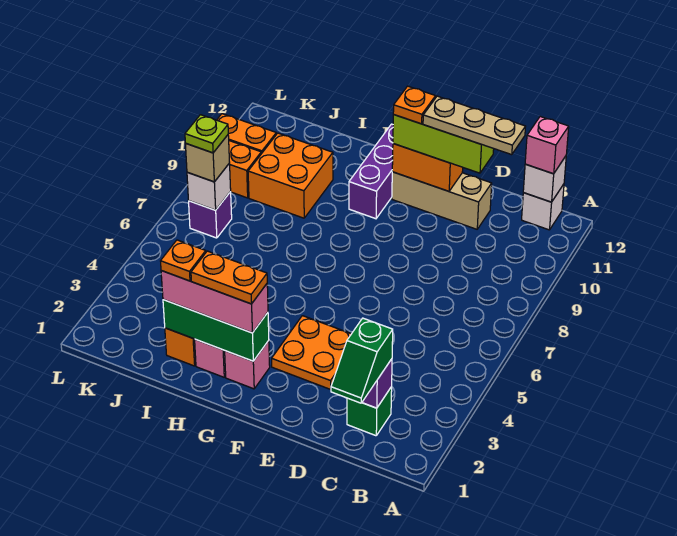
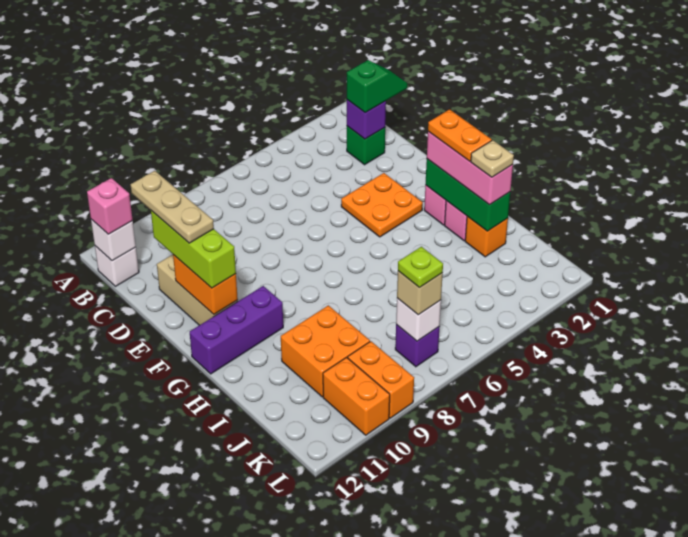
orange plate F11 level 4 -> none
orange plate I2 level 4 -> tan plate I2 level 4

